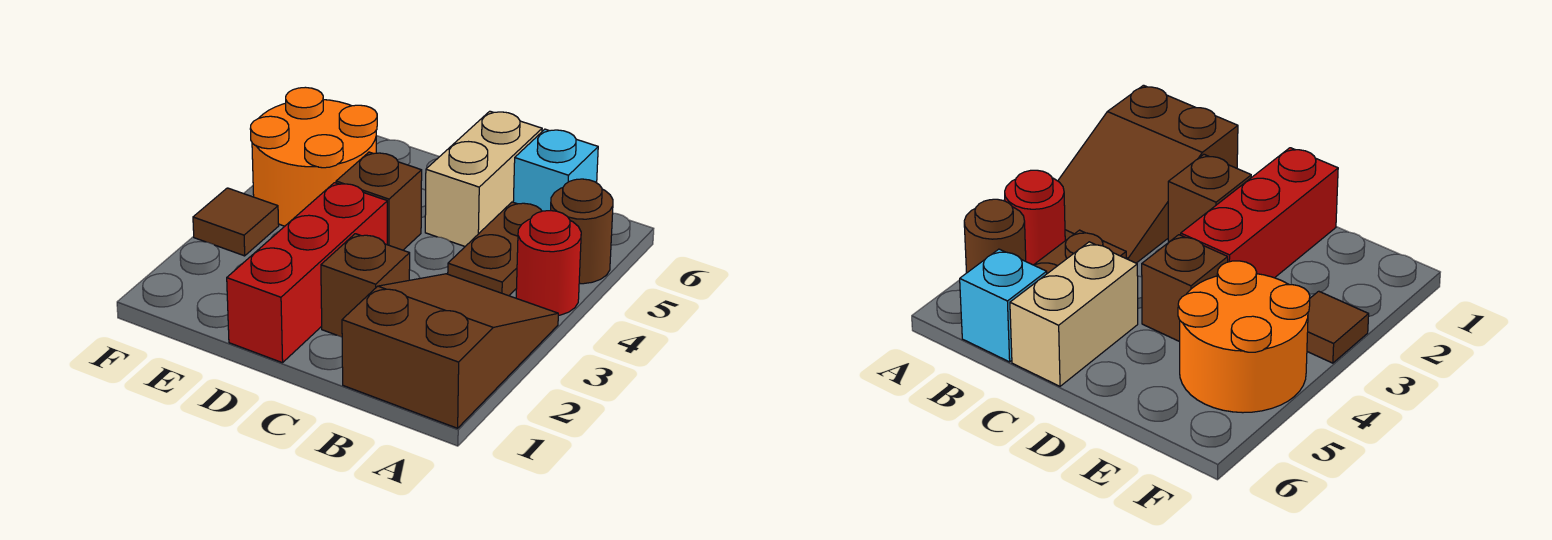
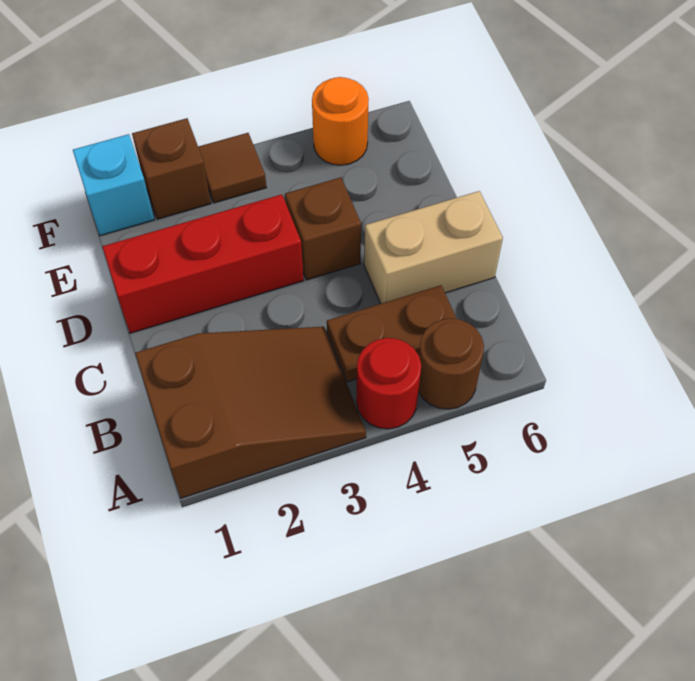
cyan brick B6 level 1 -> cyan brick F1 level 1
brown brick C2 level 1 -> brown brick F2 level 1
orange round brick E4:F5 level 1 -> orange round brick F5 level 1

